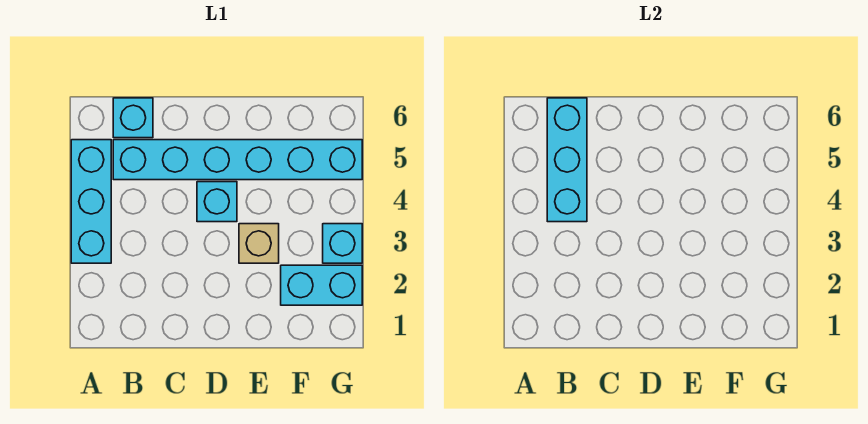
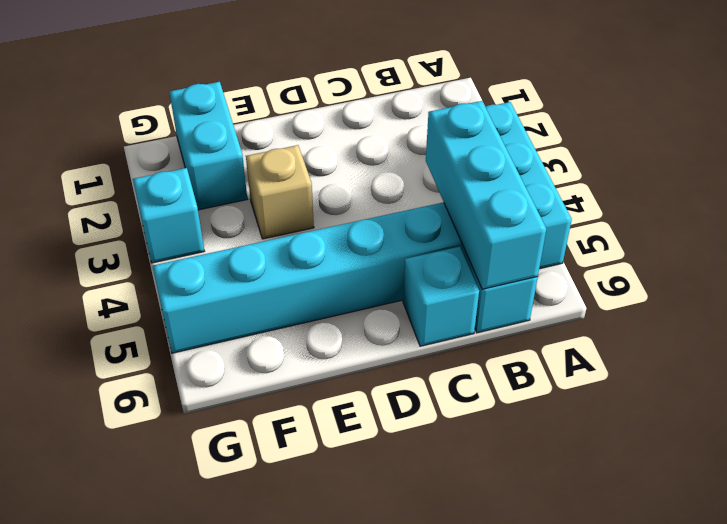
cyan brick D4 level 1 -> cyan brick C6 level 1
cyan brick F2:G2 level 1 -> cyan brick F1:F2 level 1

